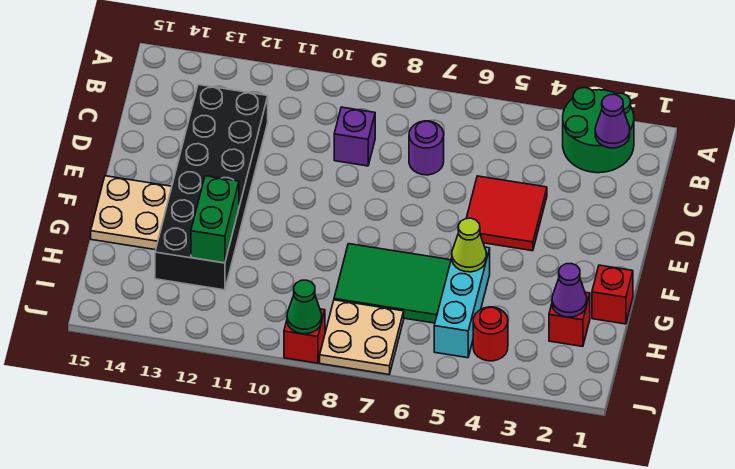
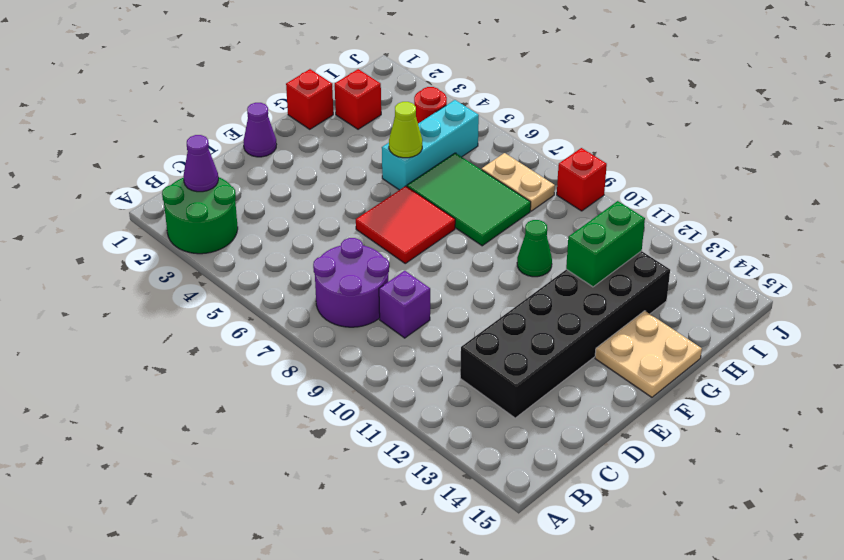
purple round brick C7 level 1 -> purple round brick B7:C8 level 1
red tile D4:E5 level 1 -> red tile E6:F7 level 1
purple cone H2 level 2 -> purple cone E1 level 1
tan plate I7:J8 level 1 -> tan plate I7:I8 level 1
green cone J9 level 2 -> green cone G10 level 1

